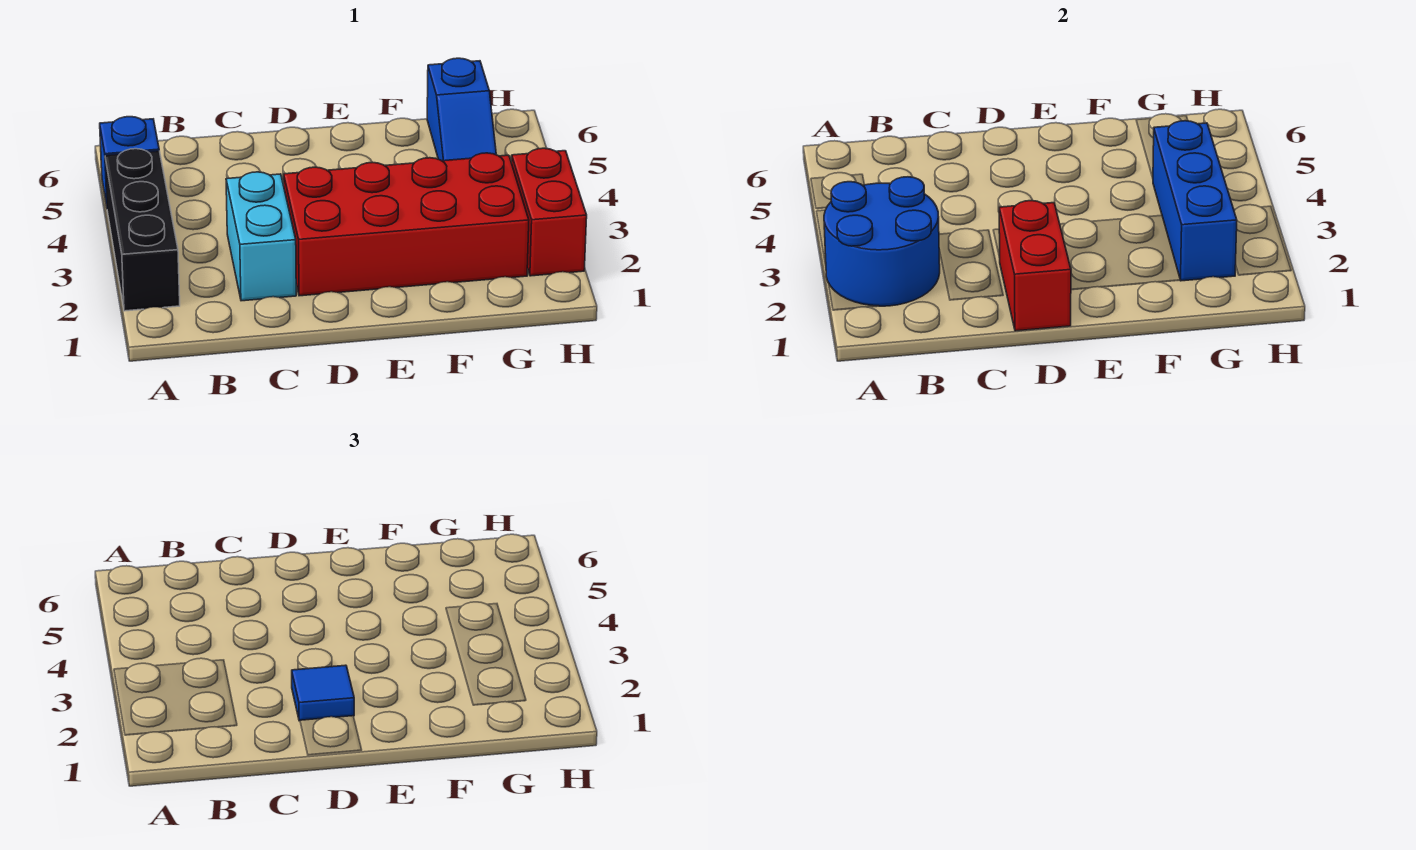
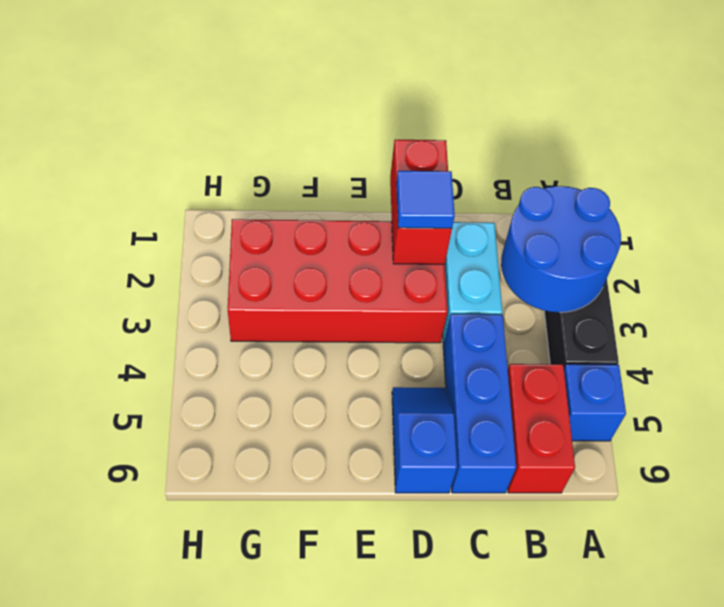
blue brick G2:G4 level 2 -> blue brick C4:C6 level 1
blue slope G5:G6 level 1 top 6 -> blue slope D5:D6 level 1 top 6
red brick H2:H3 level 1 -> red brick B5:B6 level 1

